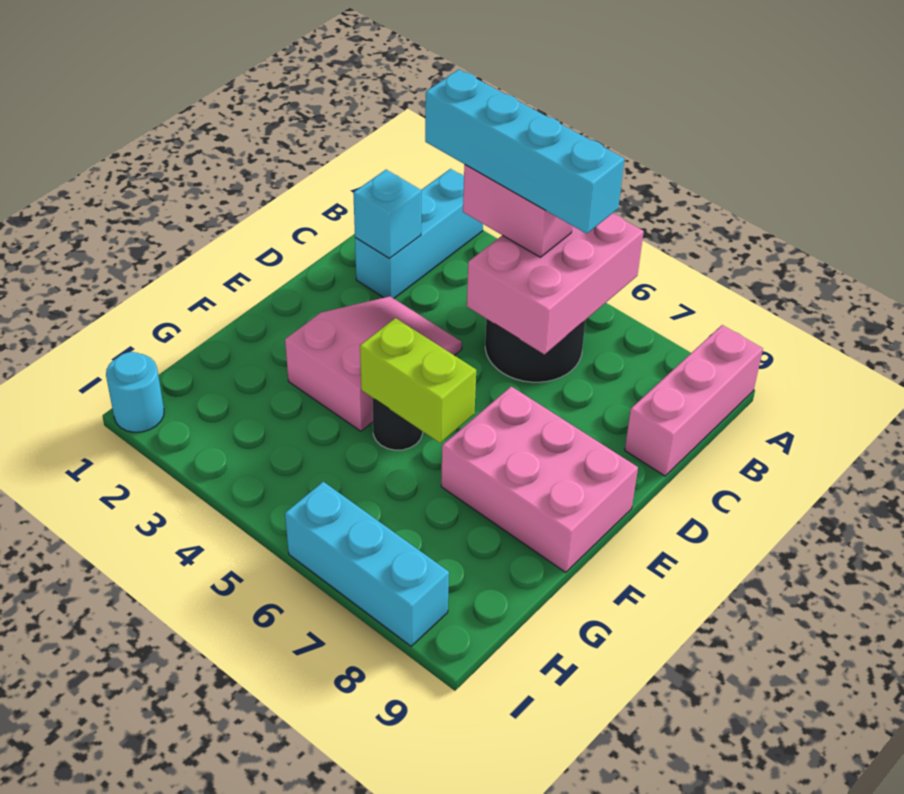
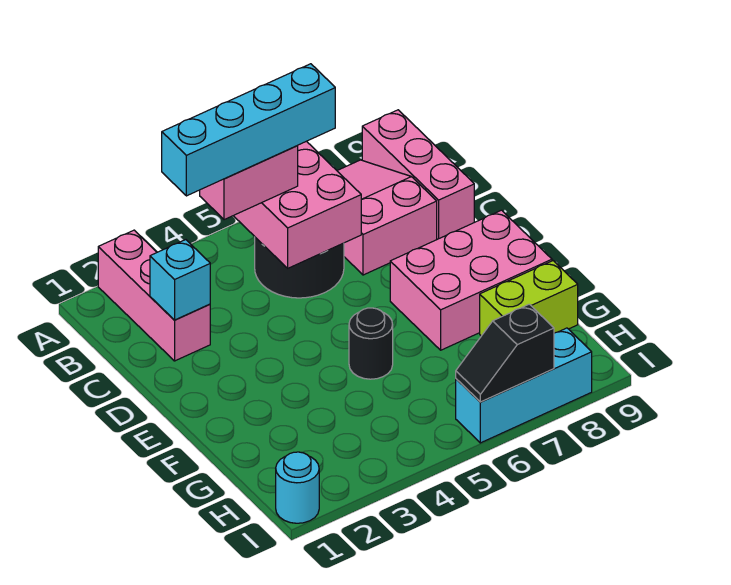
cyan brick A2:C2 level 1 -> pink brick A2:C2 level 1
pink slope D3:F4 level 1 top F -> pink slope A7:C8 level 1 top C
lime brick F5:F6 level 2 -> lime brick G8:G9 level 1
none -> black slope I6:I7 level 2 top 7

